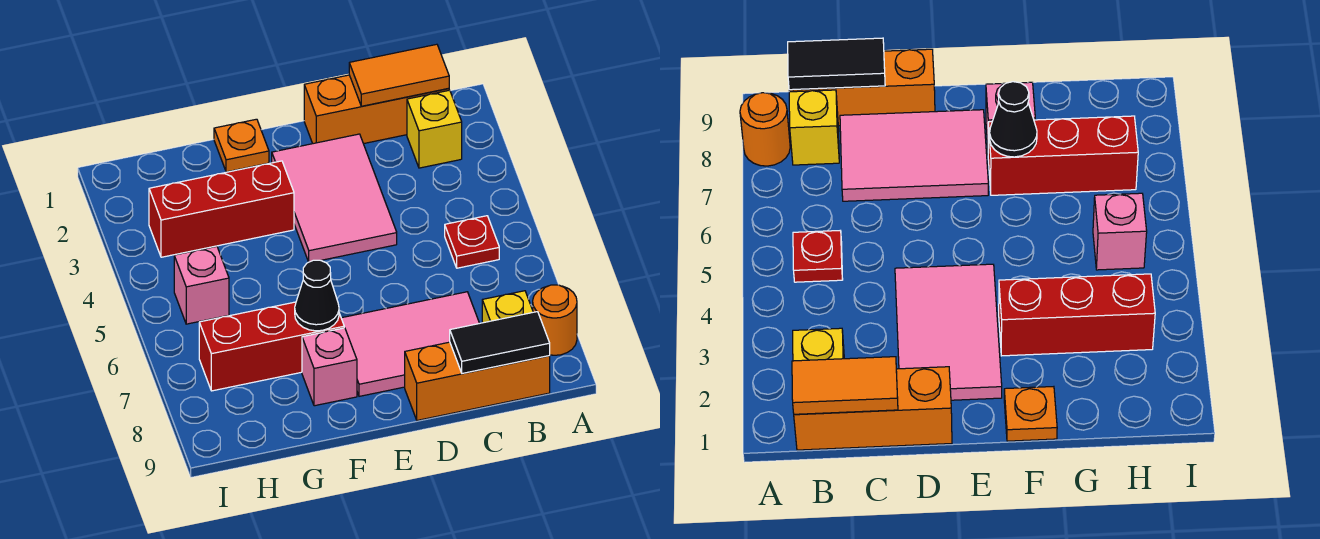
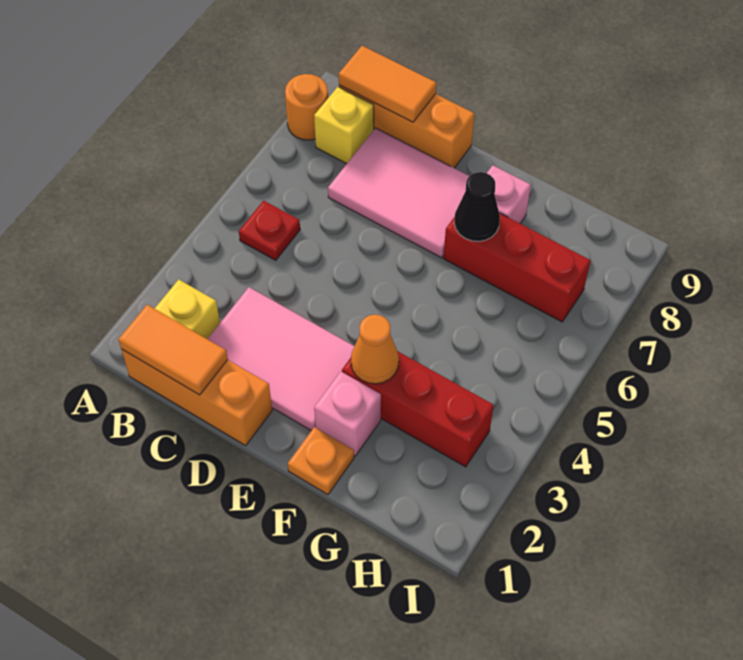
black tile B9:C9 level 2 -> orange tile B9:C9 level 2
pink tile D2:E4 level 1 -> pink tile C2:E3 level 1
none -> orange cone F3 level 2
pink brick H5 level 1 -> pink brick F2 level 1

